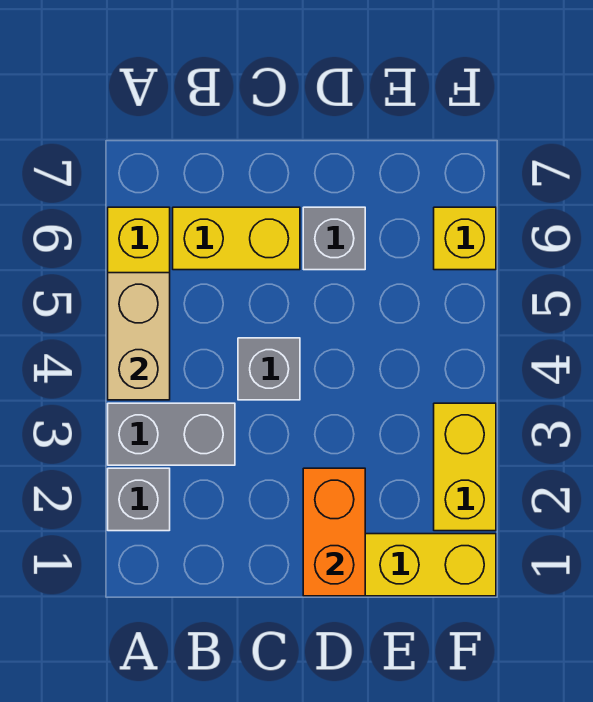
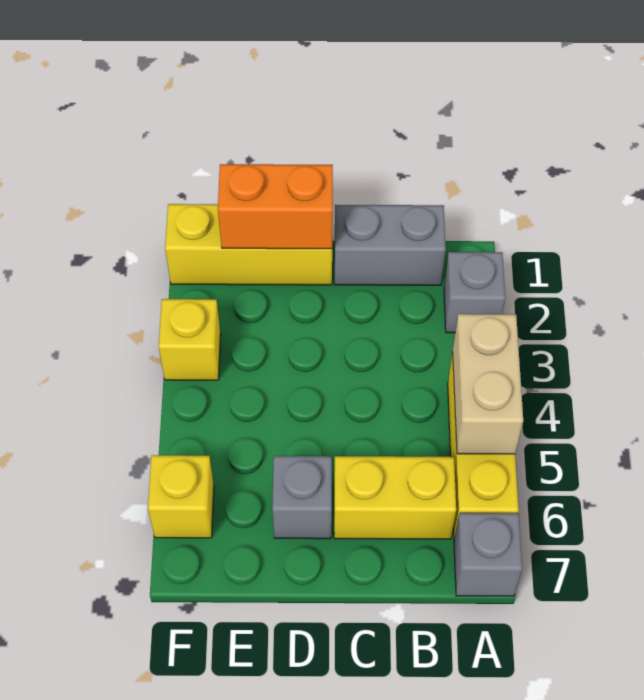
grey brick A3:B3 level 1 -> grey brick B1:C1 level 1
grey brick C4 level 1 -> grey brick A7 level 1
orange brick D1:D2 level 2 -> orange brick D1:E1 level 2
yellow brick F2:F3 level 1 -> yellow brick F3 level 1

